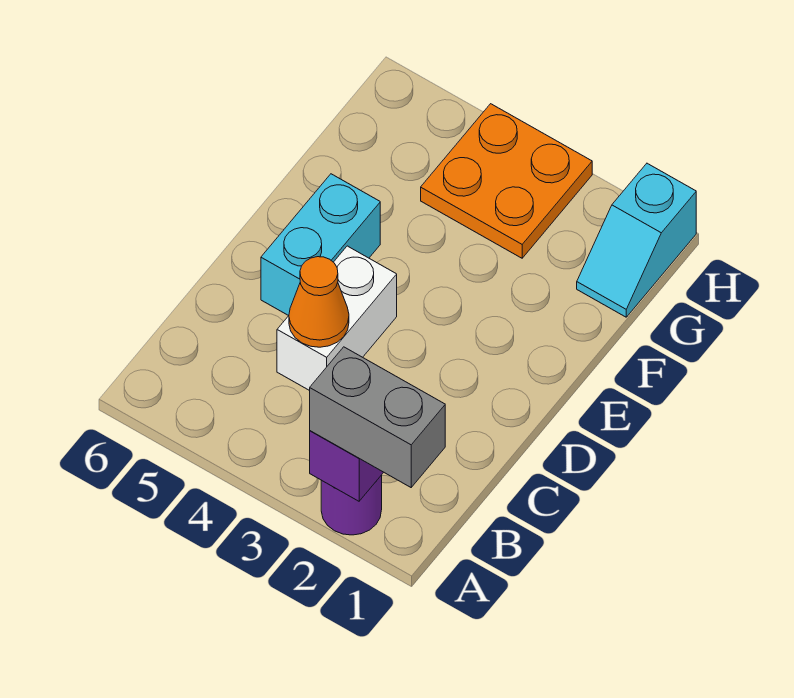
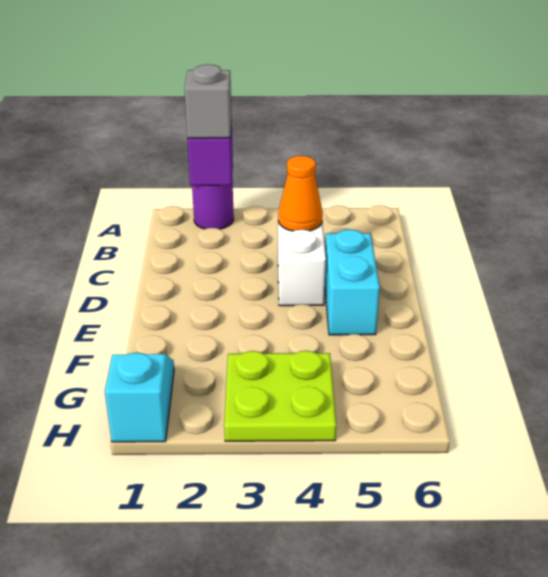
grey brick A1:A2 level 3 -> grey brick A2 level 3
orange plate G3:H4 level 1 -> lime plate G3:H4 level 1

